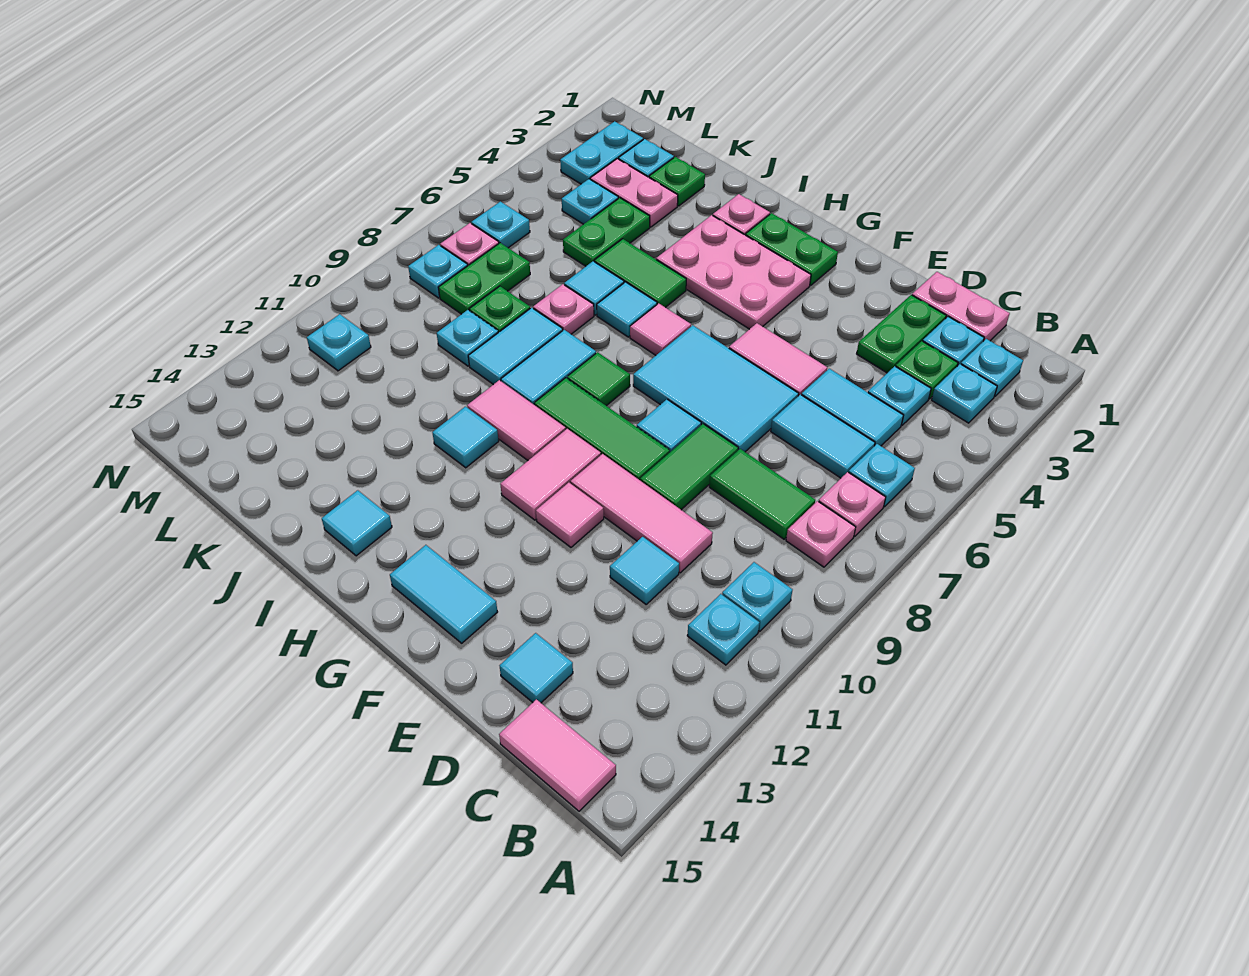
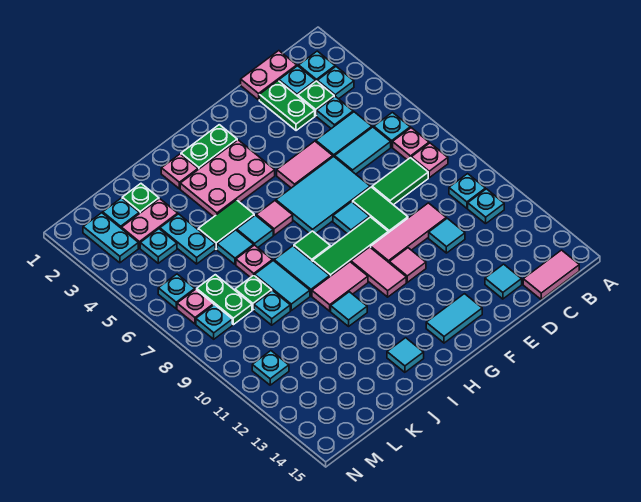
green plate K4:K5 level 1 -> cyan plate K4:K5 level 1

